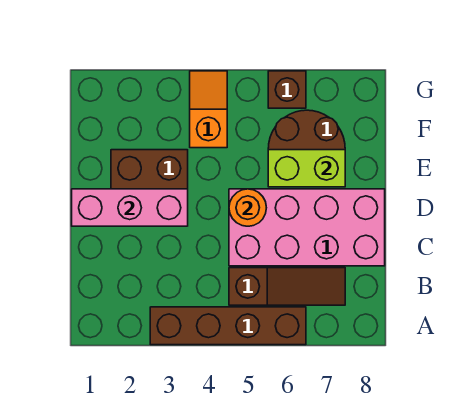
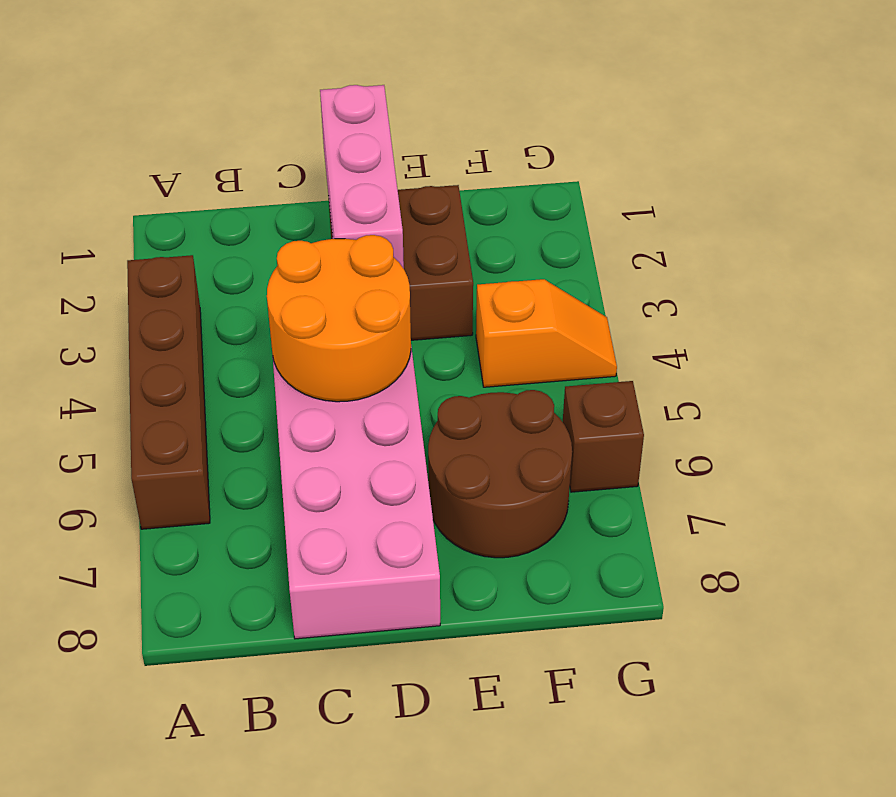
brown slope B5:B7 level 1 top 5 -> none
orange round brick D5 level 2 -> orange round brick C4:D5 level 2
lime brick E6:E7 level 2 -> none

